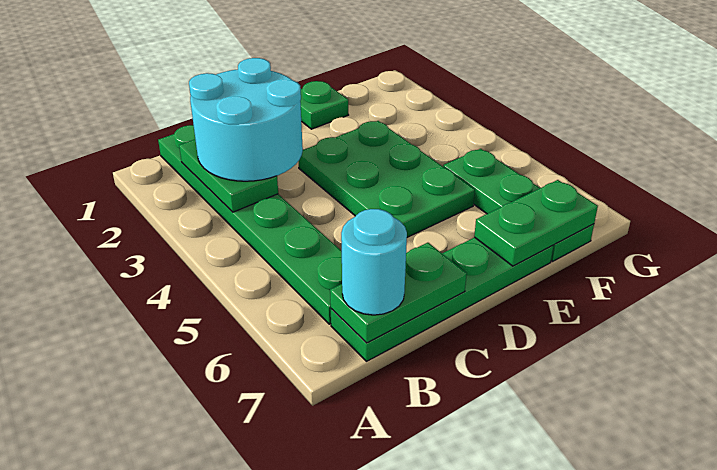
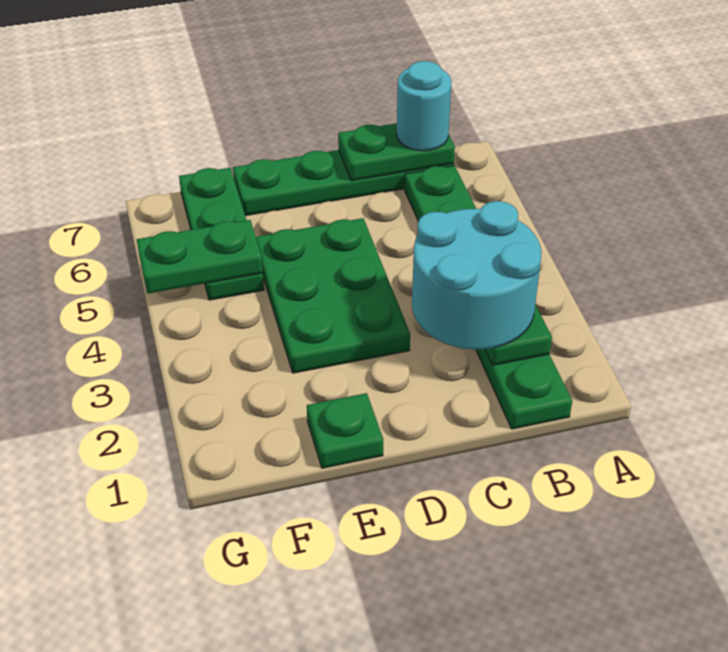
green plate E7:F7 level 2 -> green plate F5:G5 level 2

